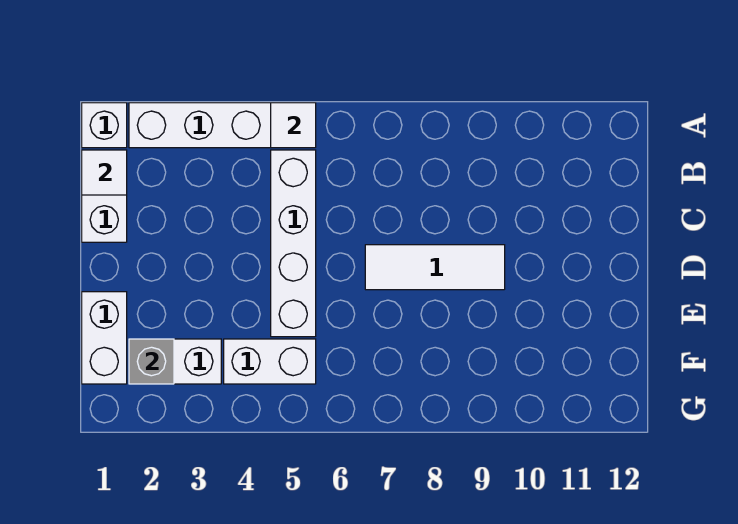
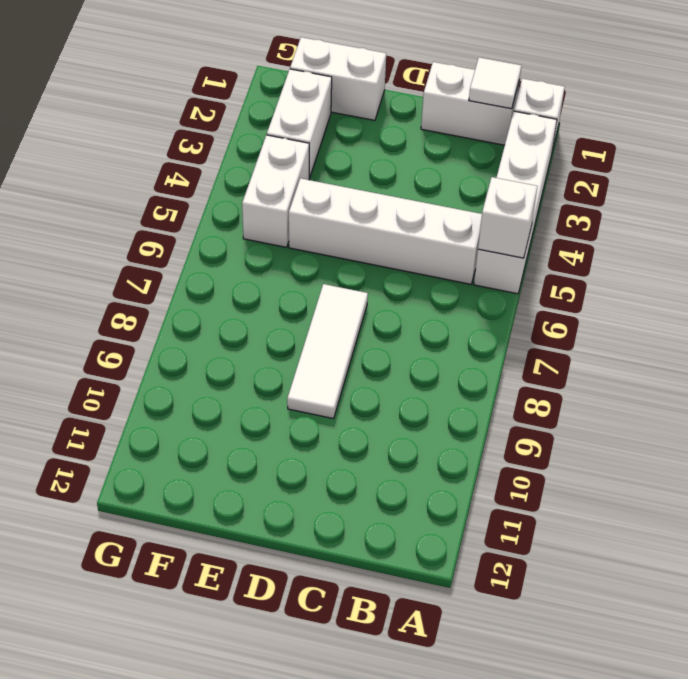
white tile A5 level 2 -> white brick A5 level 2
grey brick F2 level 2 -> none

